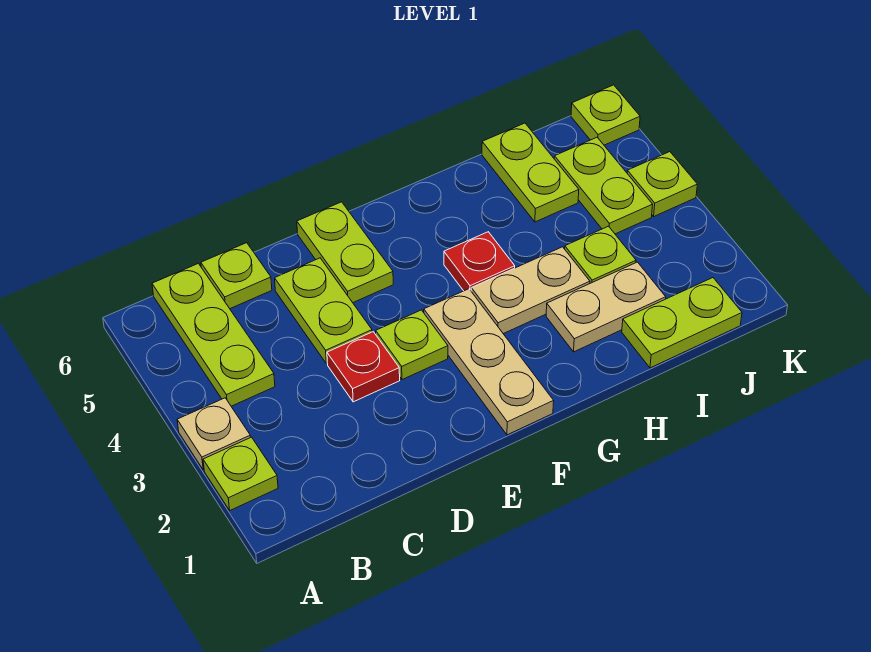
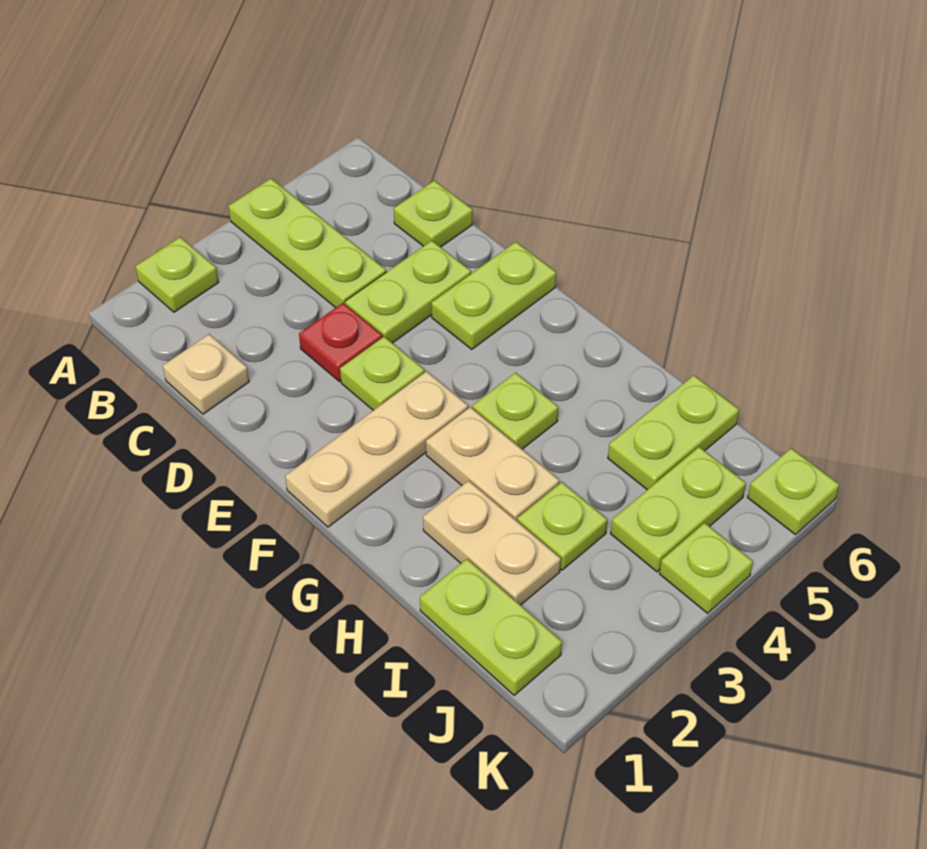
tan plate A3 level 1 -> tan plate C1 level 1
lime plate B4:B6 level 1 -> lime plate A4:C4 level 1
red plate G4 level 1 -> lime plate G4 level 1

